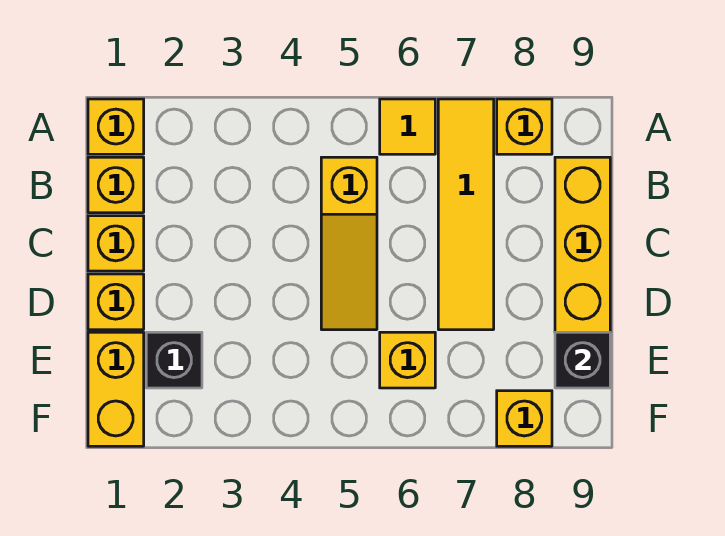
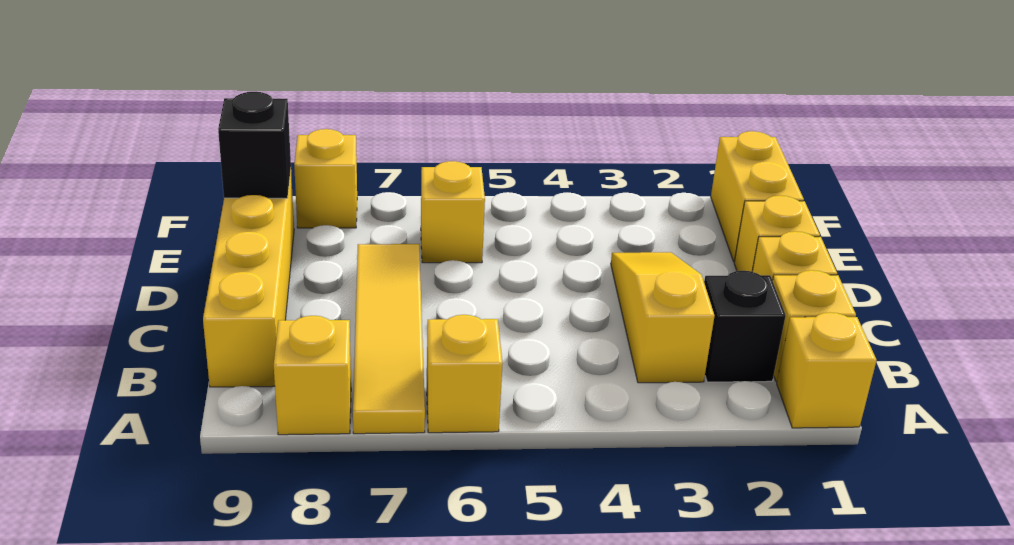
yellow tile A6 level 1 -> yellow brick A6 level 1
yellow slope B5:D5 level 1 top B -> yellow slope B3:D3 level 1 top B
black brick E2 level 1 -> black brick B2 level 1

